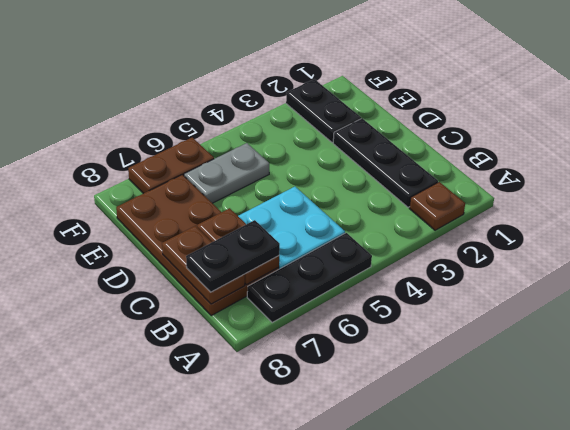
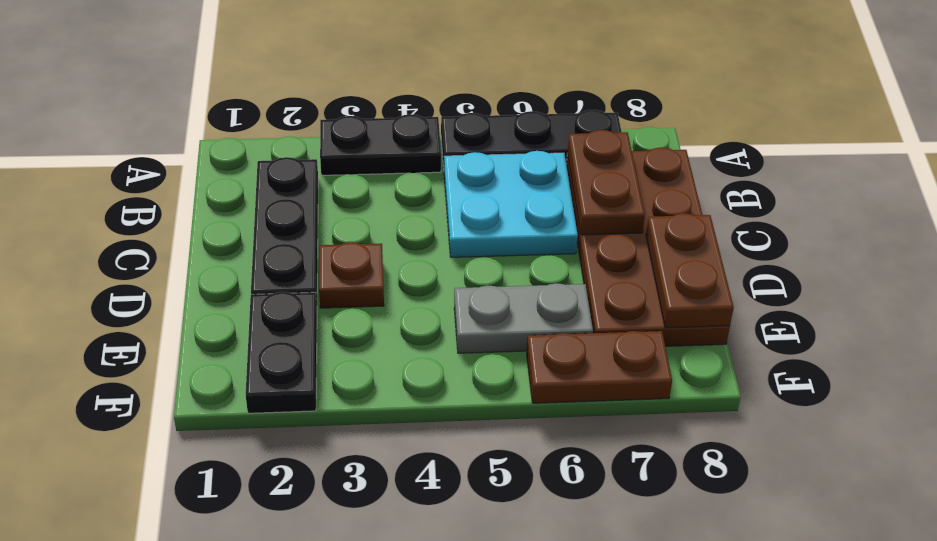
brown plate A2 level 1 -> brown plate D3 level 1
black plate B7:B8 level 3 -> black plate A3:A4 level 1
brown plate B8:C8 level 2 -> brown plate D8:E8 level 2

